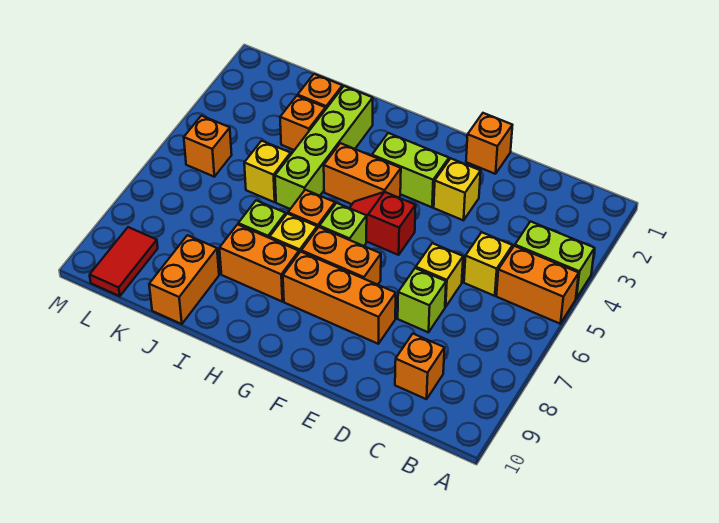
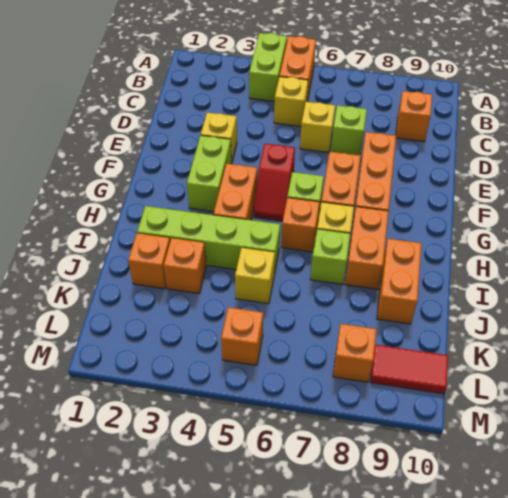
orange brick E1 level 1 -> orange brick L8 level 1
orange brick J9:J10 level 1 -> orange brick I9:J9 level 1

